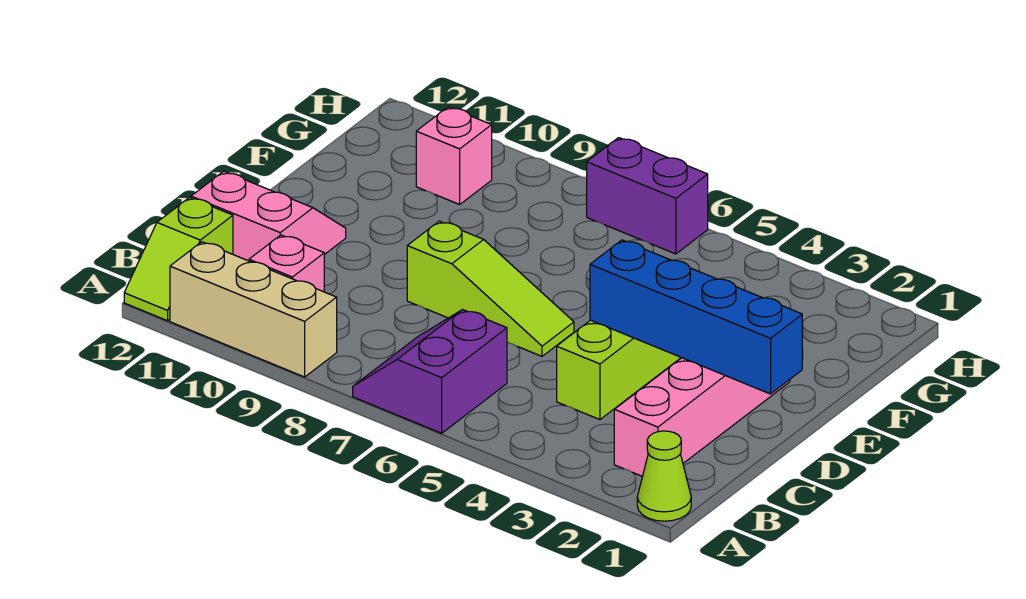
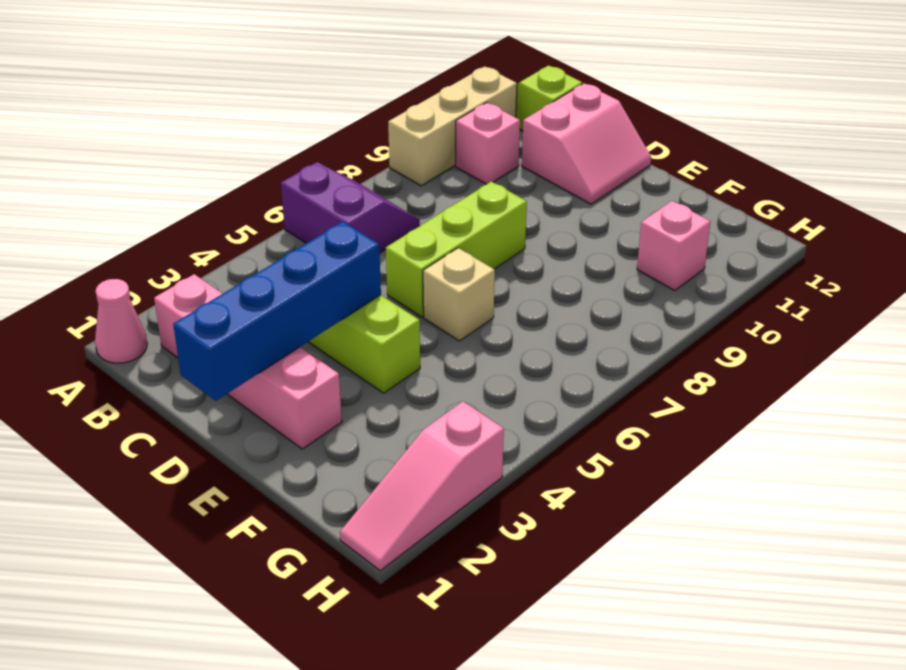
lime cone A1 level 1 -> pink cone A1 level 1
lime slope D6:D8 level 1 top 8 -> lime brick D6:D8 level 1
none -> tan brick E6 level 1
none -> pink slope H1:H3 level 1 top 3
purple brick H6:H7 level 1 -> none

